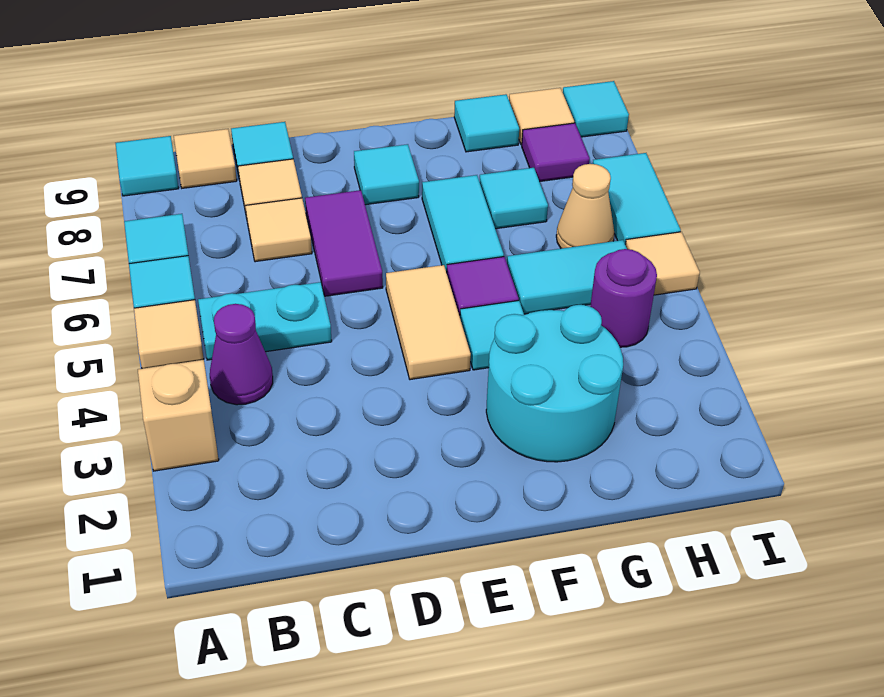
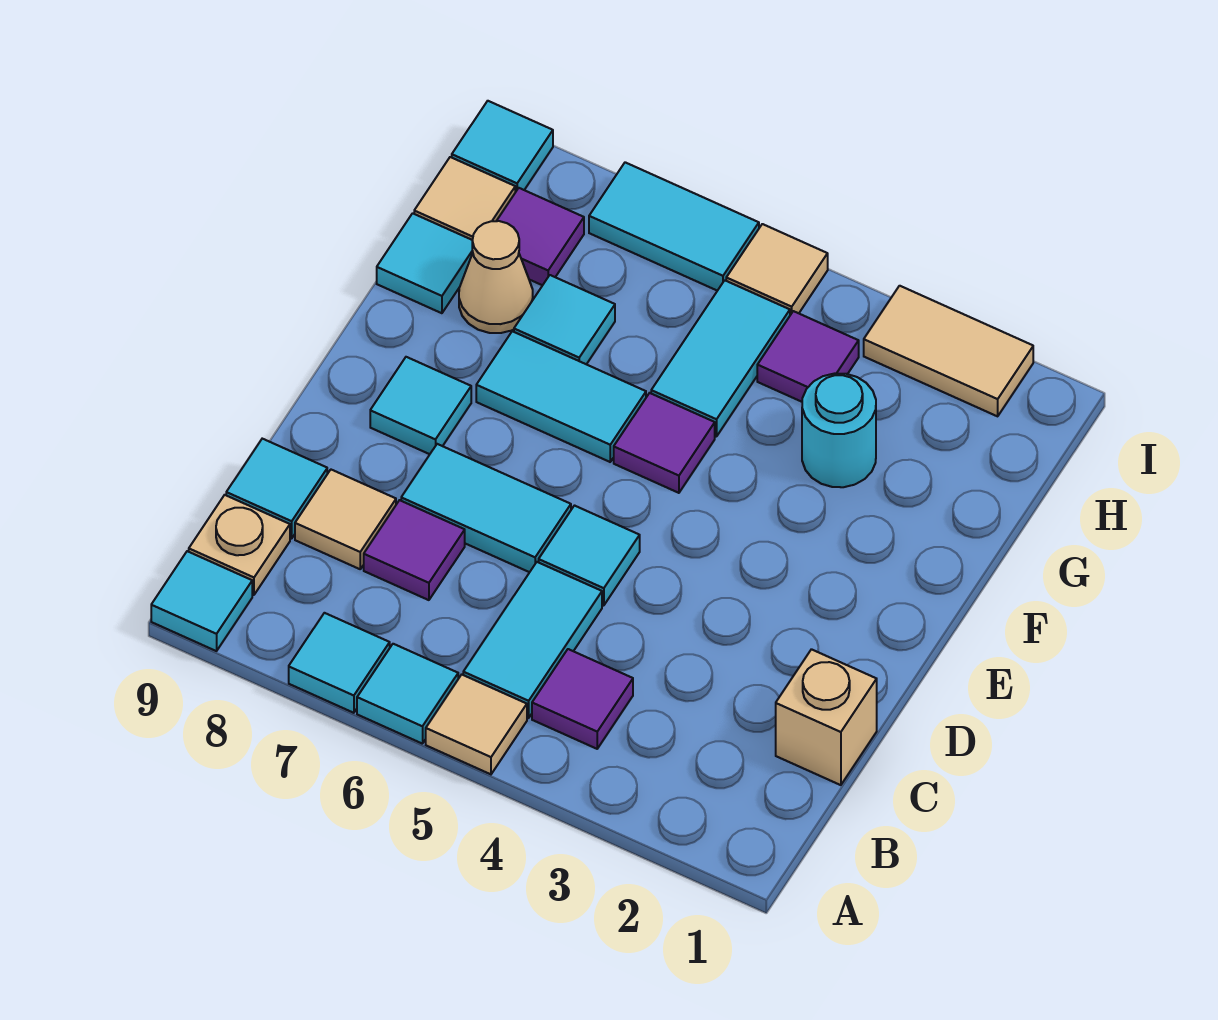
tan brick A3 level 1 -> tan brick C1 level 1
purple cone B4 level 1 -> purple tile B4 level 1
cyan plate B5:C5 level 1 -> cyan tile B5:C5 level 1
tan tile B9 level 1 -> tan plate B9 level 1
tan tile C7 level 1 -> purple tile C7 level 1
purple tile D6:D7 level 1 -> cyan tile D6:D7 level 1
tan tile E4:E5 level 1 -> tan tile I2:I3 level 1
cyan round brick F2:G3 level 1 -> cyan round brick G3 level 1
cyan tile F4 level 1 -> cyan tile D5 level 1
purple round brick H4 level 1 -> purple tile H4 level 1
tan cone H6 level 1 -> tan cone G8 level 1

